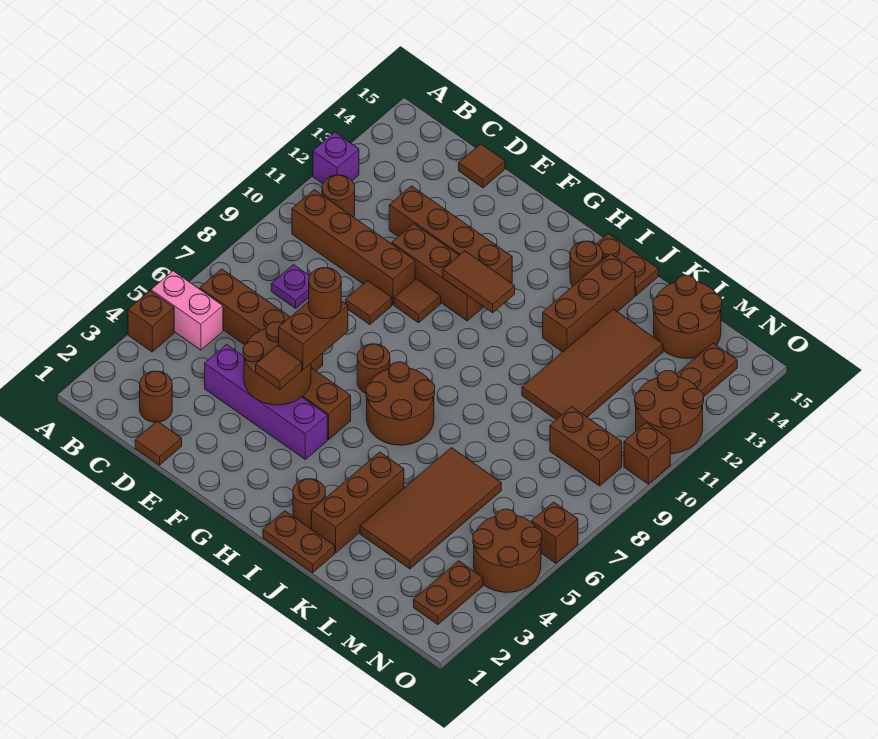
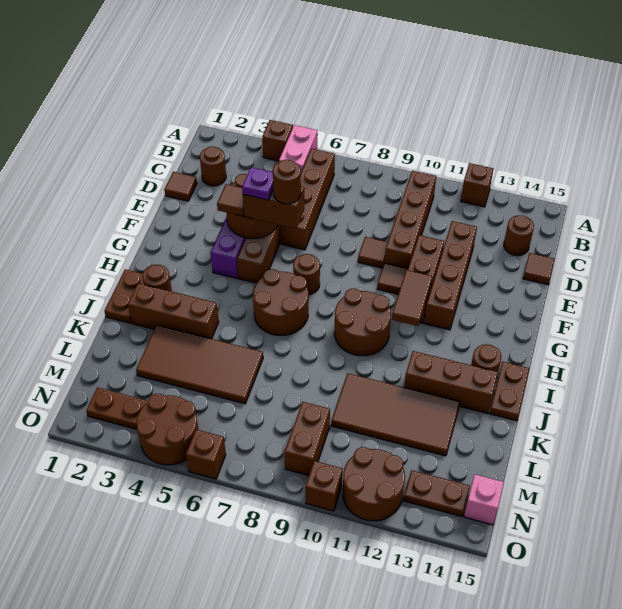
purple brick A12 level 1 -> brown brick A12 level 1
brown round brick B11 level 1 -> brown round brick C14 level 1
purple plate C8 level 1 -> purple plate F5 level 4
brown round brick L14:M15 level 1 -> brown round brick H9:I10 level 1
none -> pink brick N15 level 1

